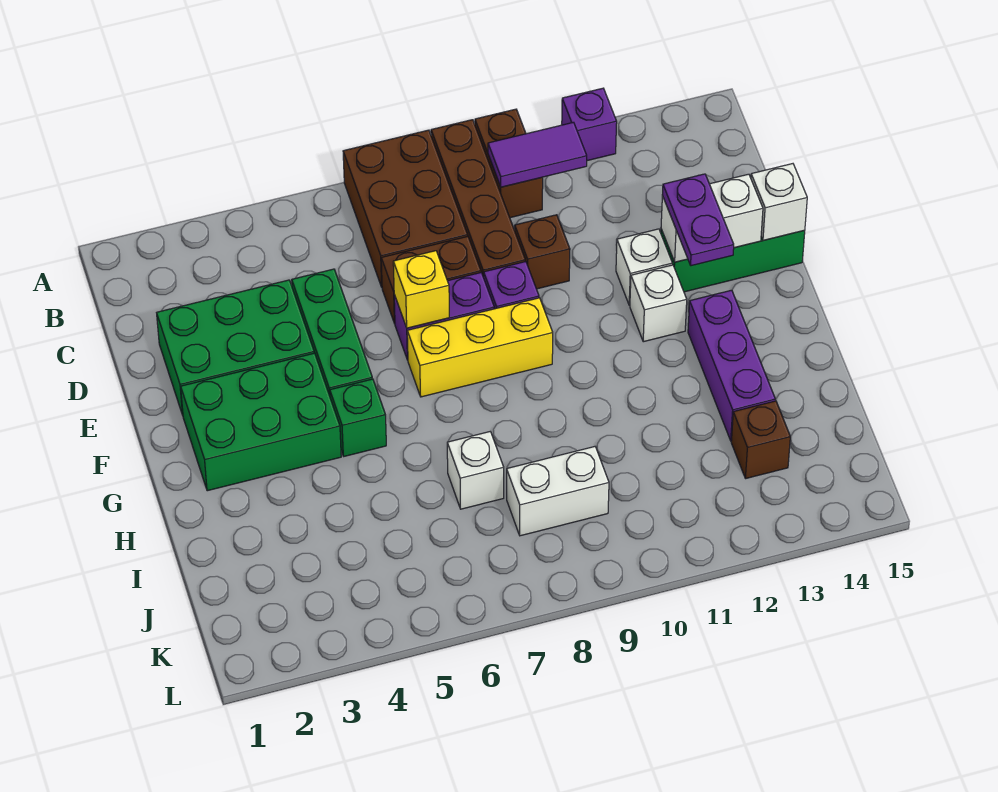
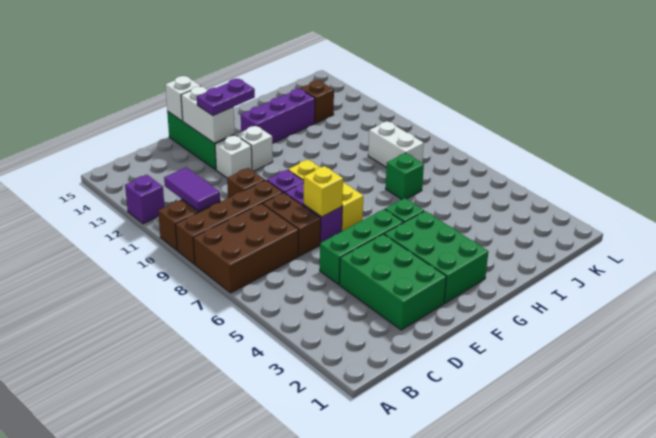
white brick I7 level 1 -> green brick I7 level 1

